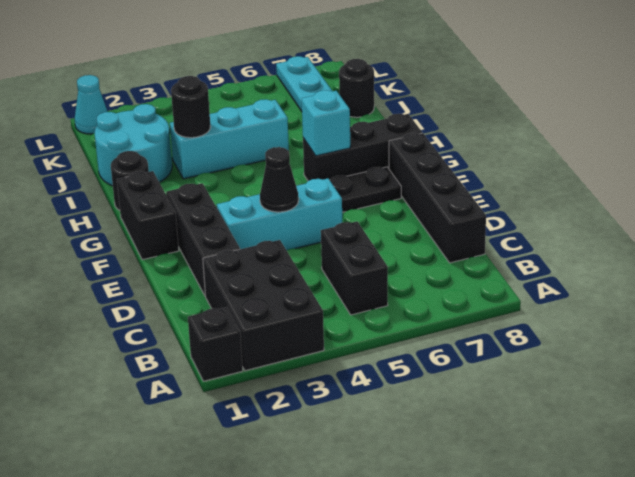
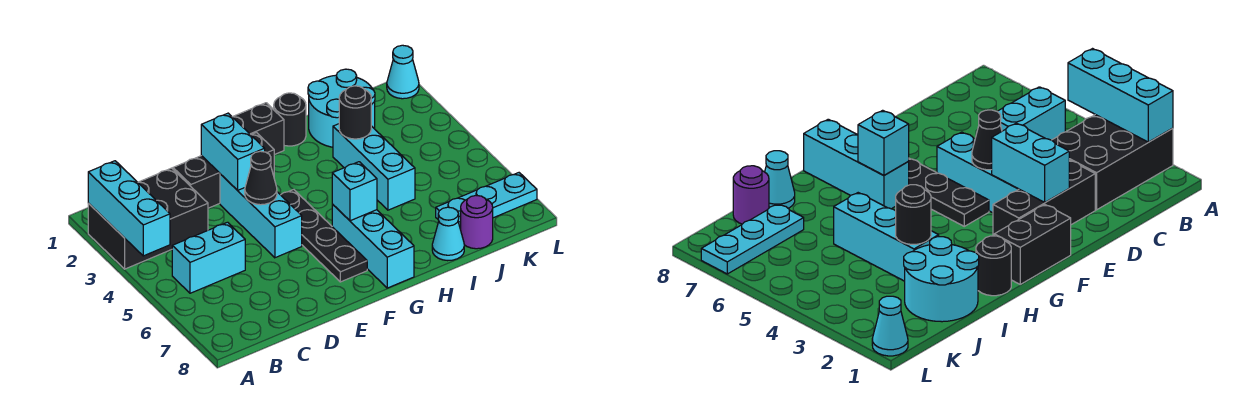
black brick A1 level 1 -> none
none -> cyan brick A2:A4 level 2
black brick B5:C5 level 1 -> cyan brick B5:C5 level 1
black brick C8:F8 level 1 -> none
none -> cyan brick E2:E3 level 2
black brick G6:G8 level 1 -> cyan brick G6:G8 level 1
none -> cyan cone I8 level 1
black round brick J8 level 1 -> purple round brick J8 level 1

